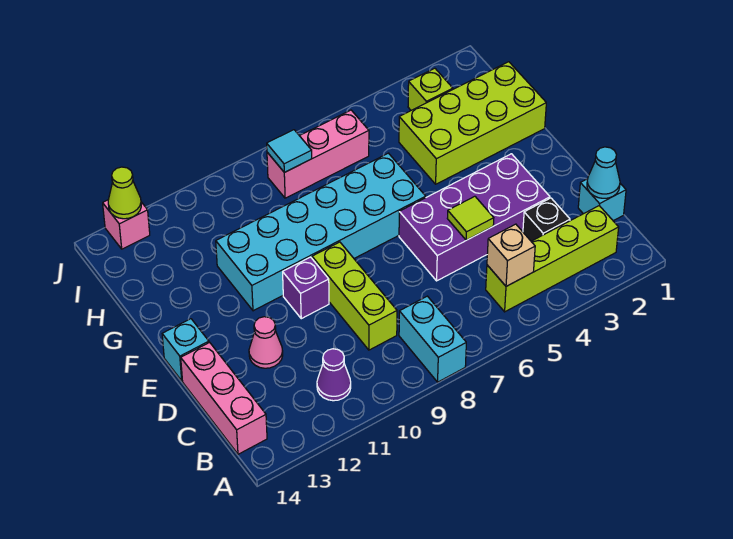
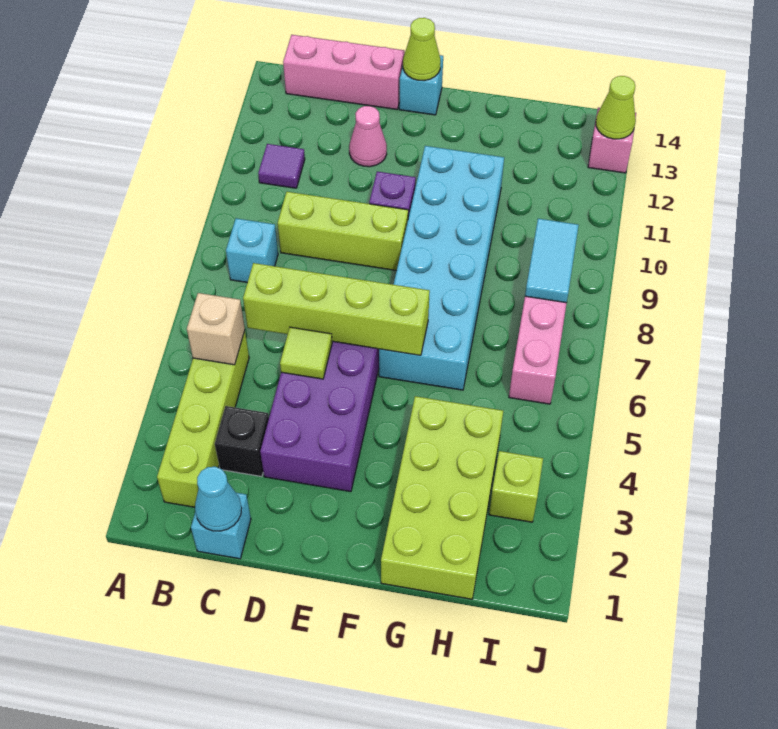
cyan brick A8:B8 level 1 -> cyan brick B8 level 1
purple cone B11 level 1 -> purple tile B11 level 1
none -> lime brick C6:F6 level 2
none -> lime cone E14 level 2
cyan tile I8 level 2 -> cyan tile I8:I9 level 2

